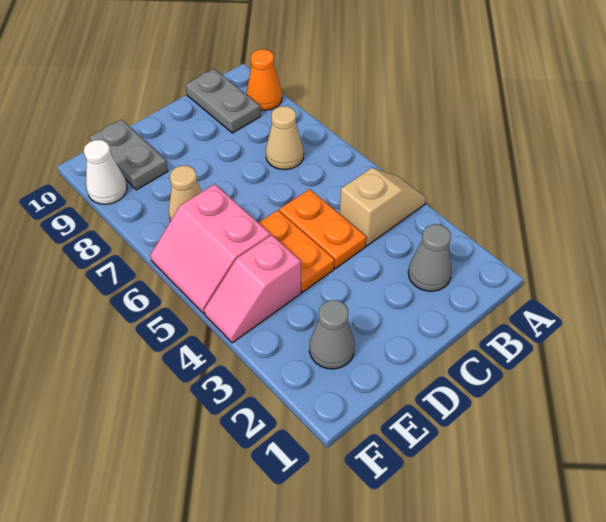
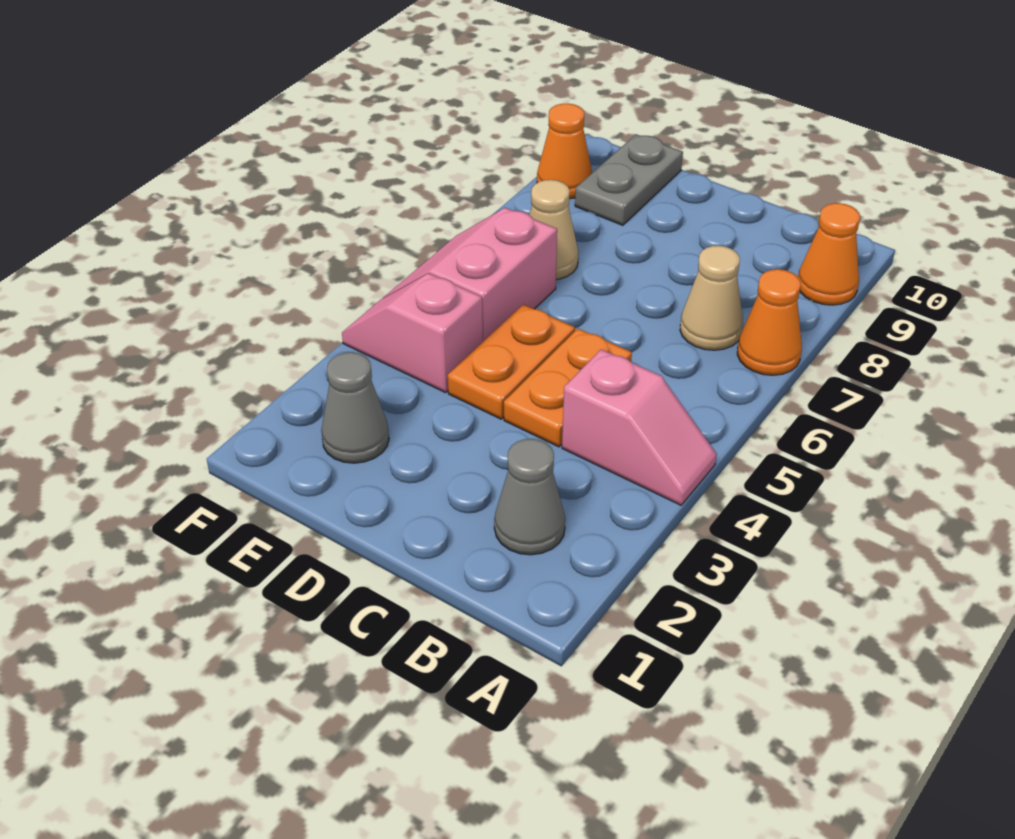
tan slope A4:B4 level 1 top B -> pink slope A4:B4 level 1 top B
none -> orange cone A7 level 1
grey plate B9:B10 level 1 -> none
white cone F9 level 1 -> orange cone F9 level 1

